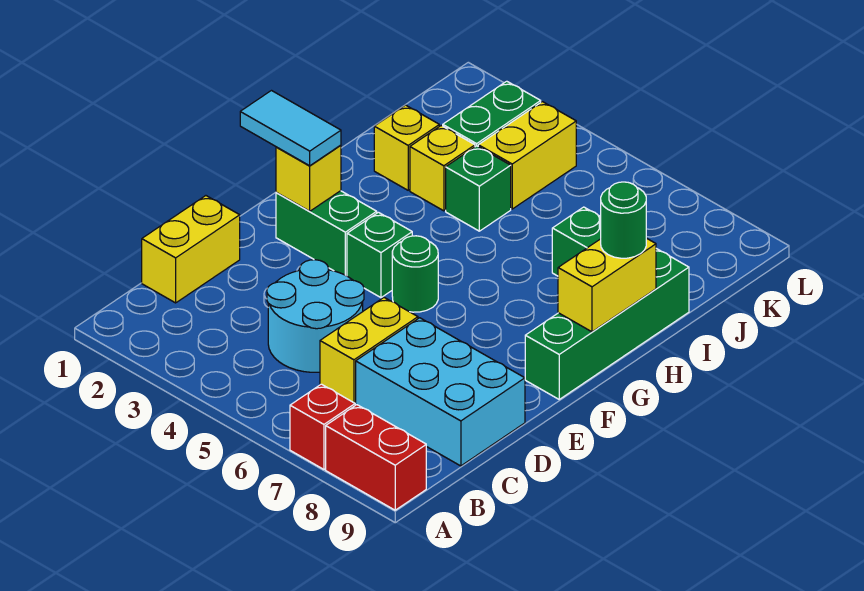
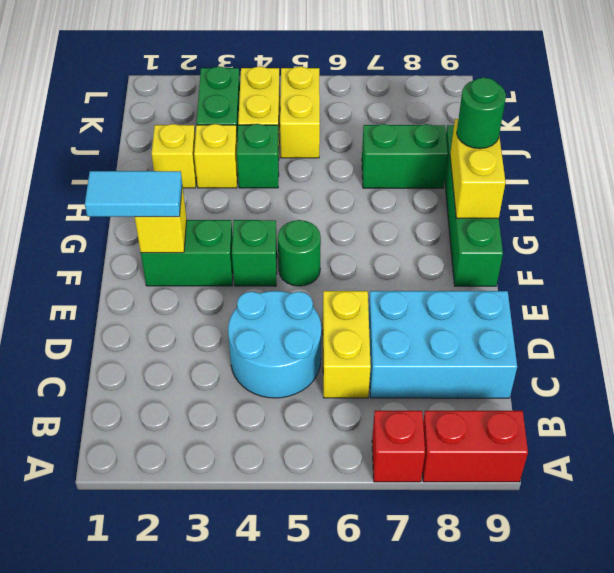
yellow brick C1:D1 level 1 -> yellow brick J5:K5 level 1

